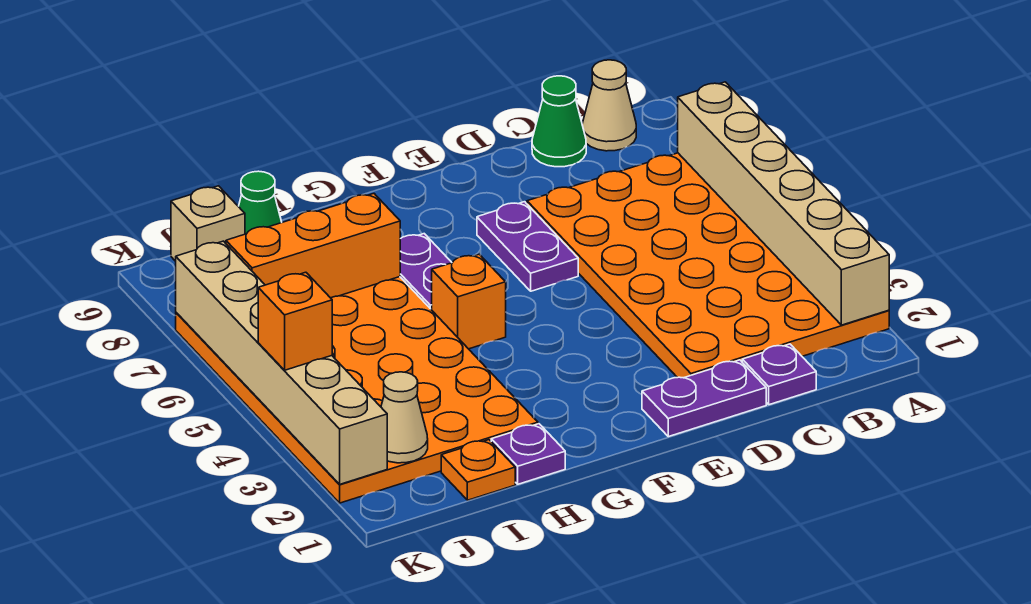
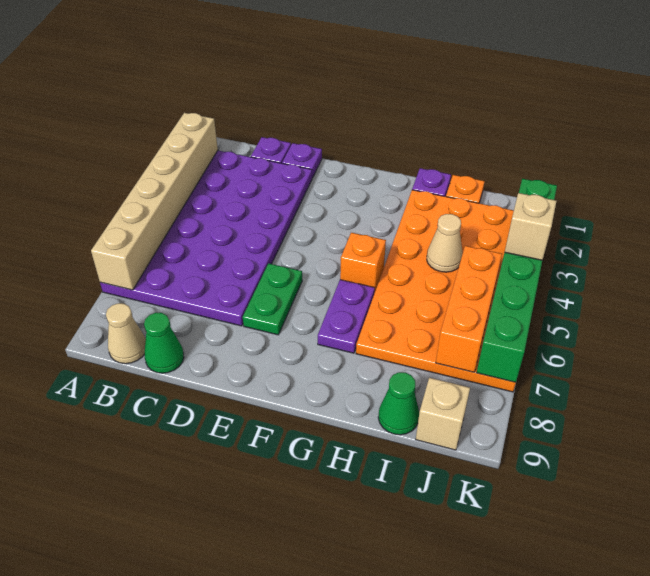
orange plate A2:D7 level 1 -> purple plate A2:D7 level 1
purple plate D1:E1 level 1 -> purple plate D1 level 1
purple plate E6:E7 level 1 -> green plate E6:E7 level 1
orange brick H7:J7 level 2 -> orange brick J5:J7 level 2
tan cone J2 level 2 -> tan cone I4 level 2
tan brick K2:K7 level 2 -> green brick K2:K7 level 2
orange brick K4 level 3 -> tan brick K4 level 3

